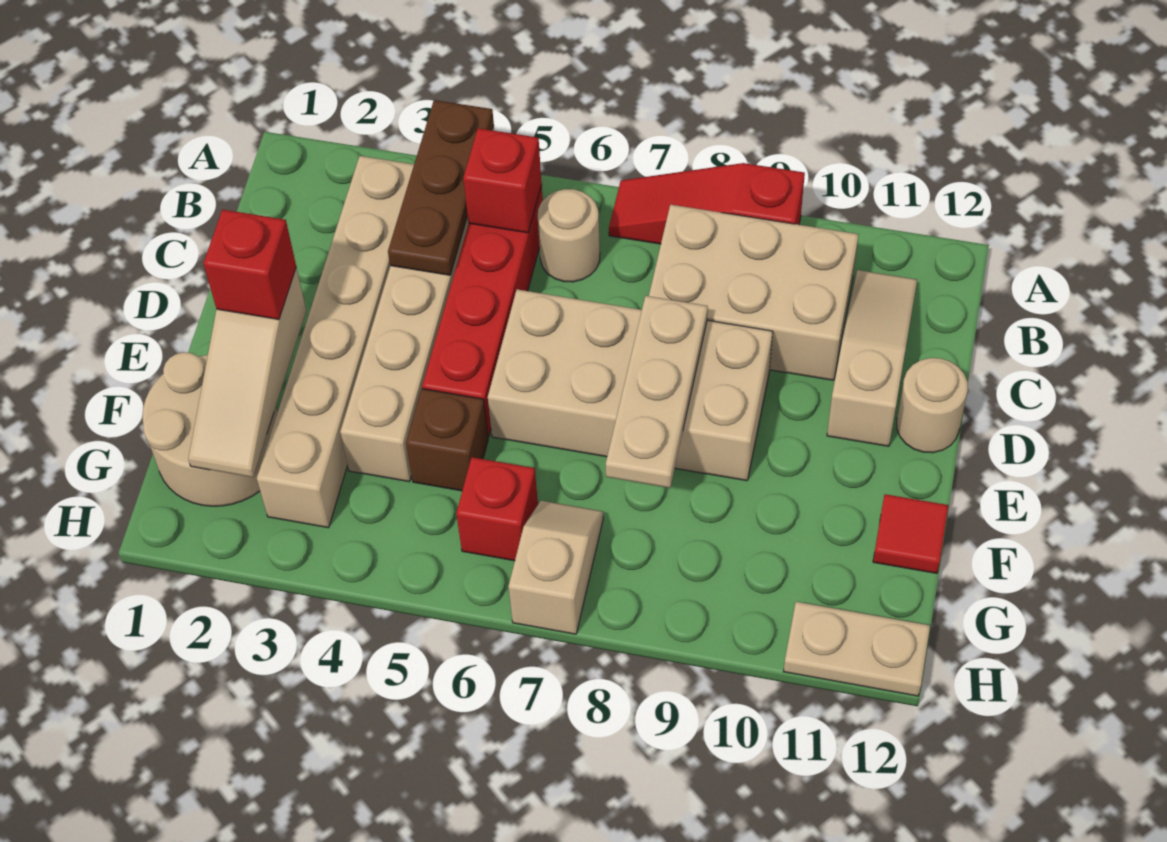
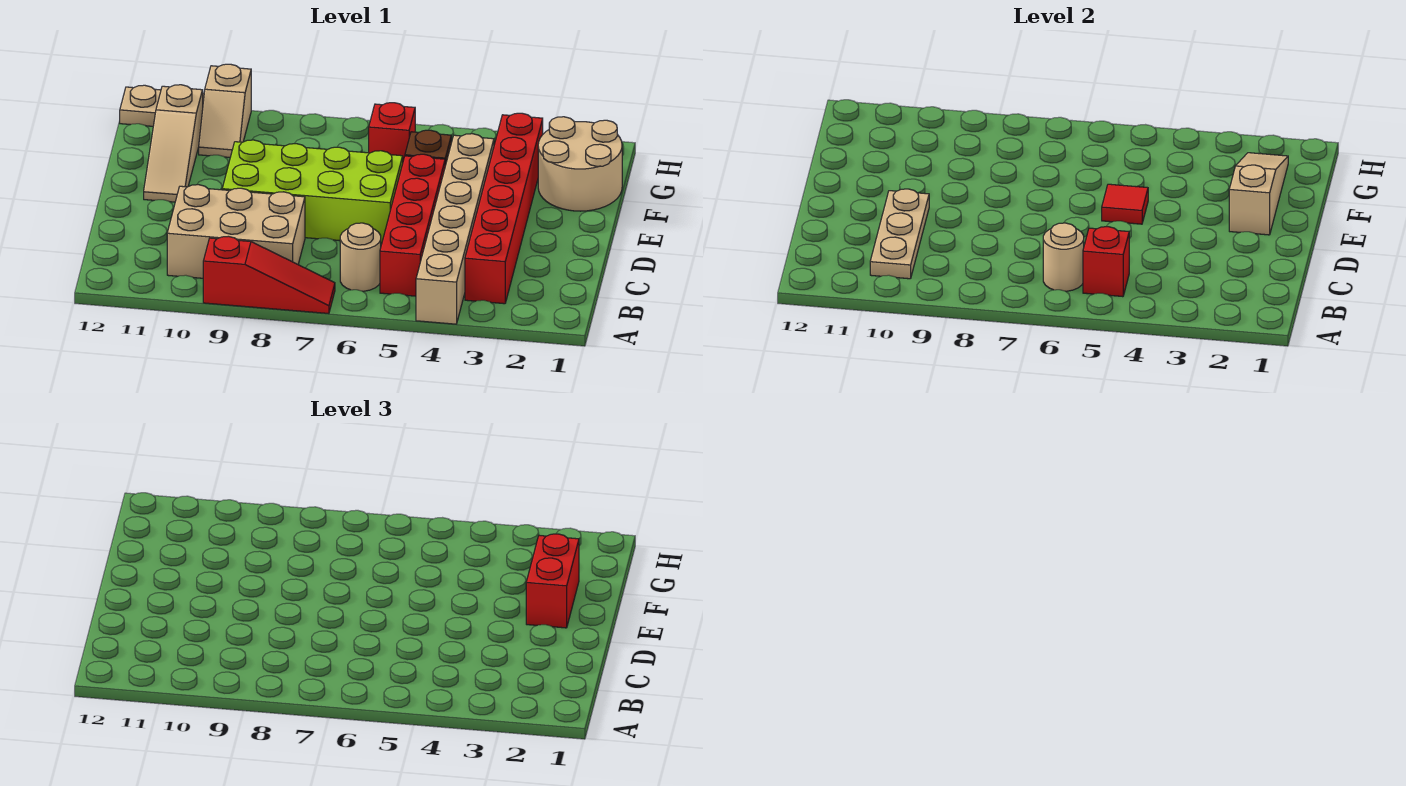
brown plate A4:C4 level 2 -> none
tan brick B3:G3 level 1 -> red brick B3:G3 level 1
tan slope B11:D11 level 1 top D -> tan slope E11:G11 level 1 top G
tan brick D6:E9 level 1 -> lime brick D6:E9 level 1
tan plate D8:F8 level 2 -> tan plate B10:D10 level 2
tan round brick D12 level 1 -> tan round brick B6 level 2
red brick E2 level 3 -> red brick E2:F2 level 3
red tile F12 level 1 -> red tile E5 level 2
tan slope G7:H7 level 1 top H -> tan slope G10:H10 level 1 top H

